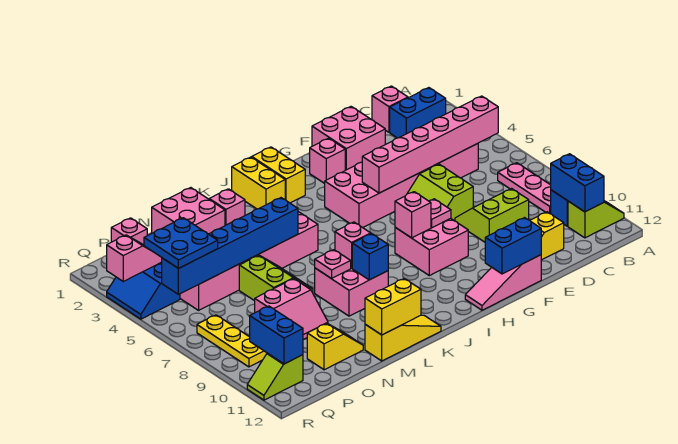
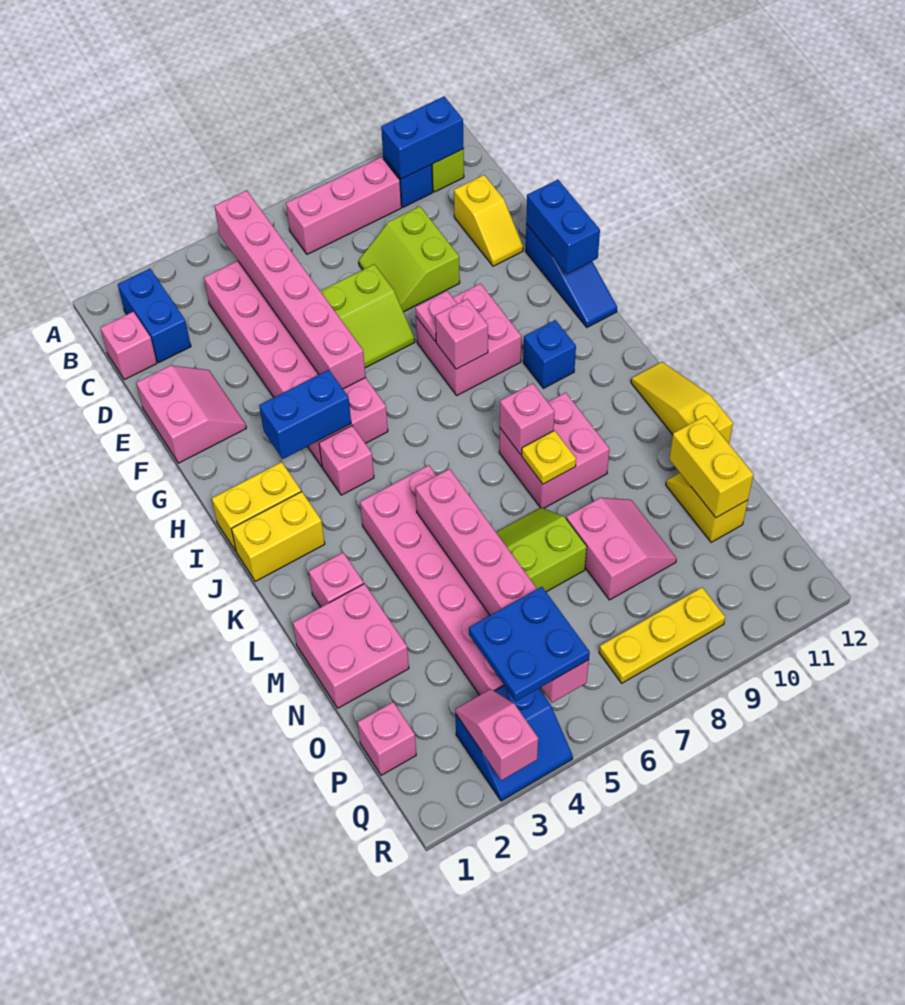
pink plate B7:B9 level 1 -> pink brick B7:B9 level 1
pink brick E1:F2 level 1 -> pink slope E1:F2 level 1 top 1
pink slope F12:H12 level 1 top F -> blue slope F12:H12 level 1 top F
pink brick G2 level 1 -> pink brick I4 level 1
blue brick K9 level 2 -> blue brick I10 level 1
blue brick L5:Q5 level 2 -> pink brick L5:Q5 level 2
pink plate L8 level 2 -> yellow plate L8 level 2
yellow brick L12:M12 level 2 -> yellow brick N11:O11 level 2
blue brick Q10:Q11 level 2 -> blue brick H3:H4 level 2
lime slope Q11:R11 level 1 top Q -> none

